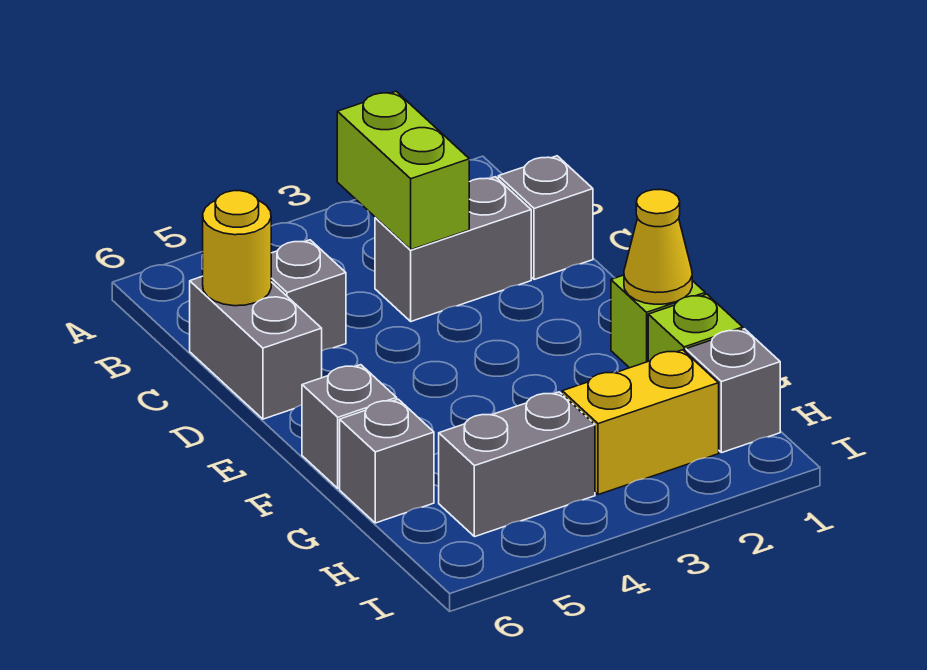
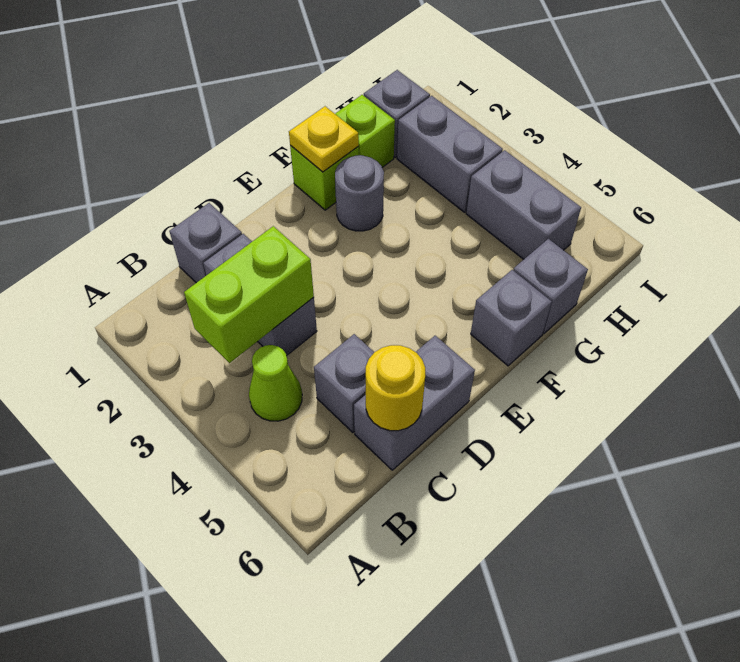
none -> lime cone B4 level 1
yellow cone F1 level 2 -> yellow plate F1 level 2
none -> grey round brick F2 level 1
yellow brick H2:H3 level 1 -> grey brick H2:H3 level 1

